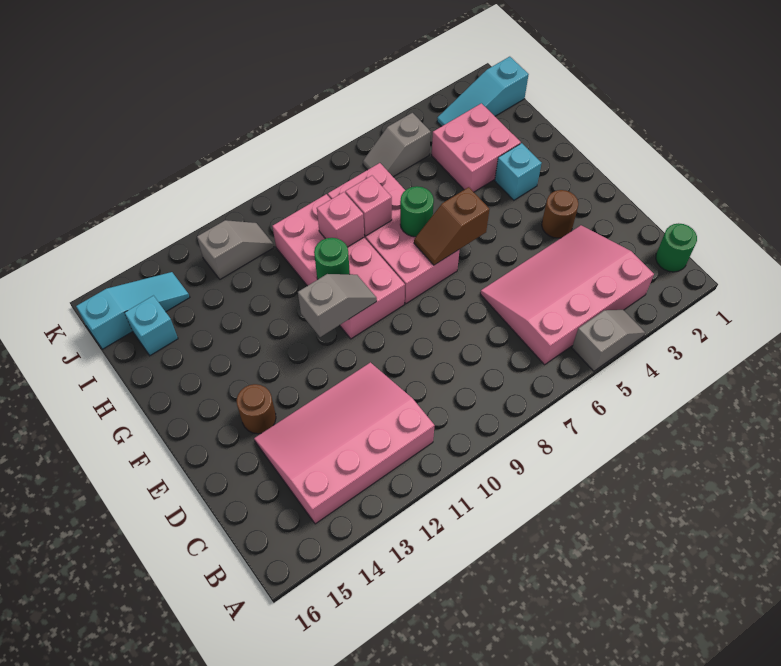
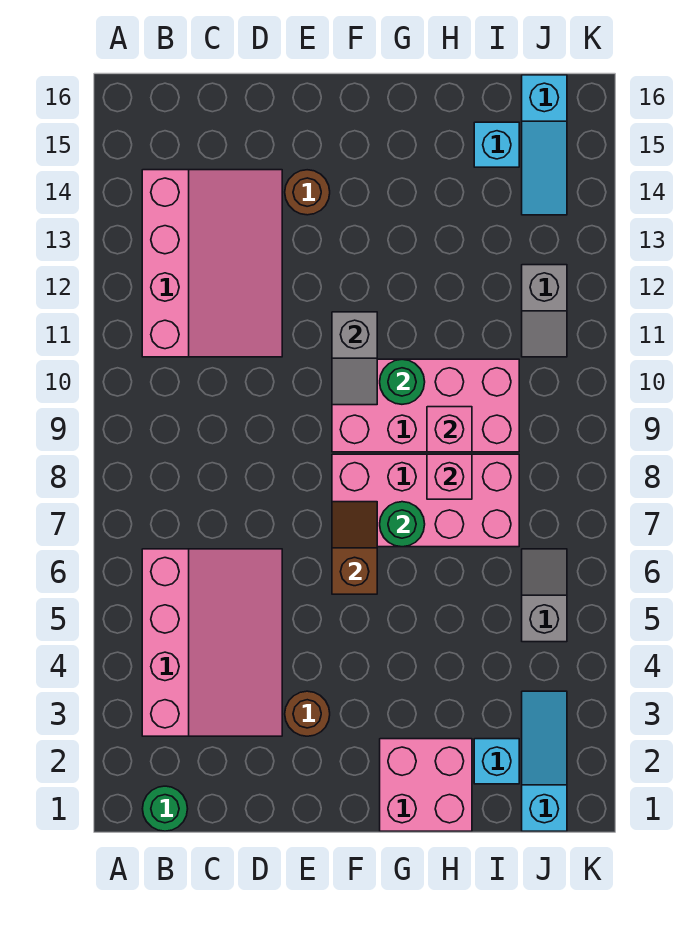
grey slope A4:A5 level 1 top 5 -> none
cyan brick G3 level 1 -> cyan brick I2 level 1
pink brick H3:I4 level 1 -> pink brick G1:H2 level 1

